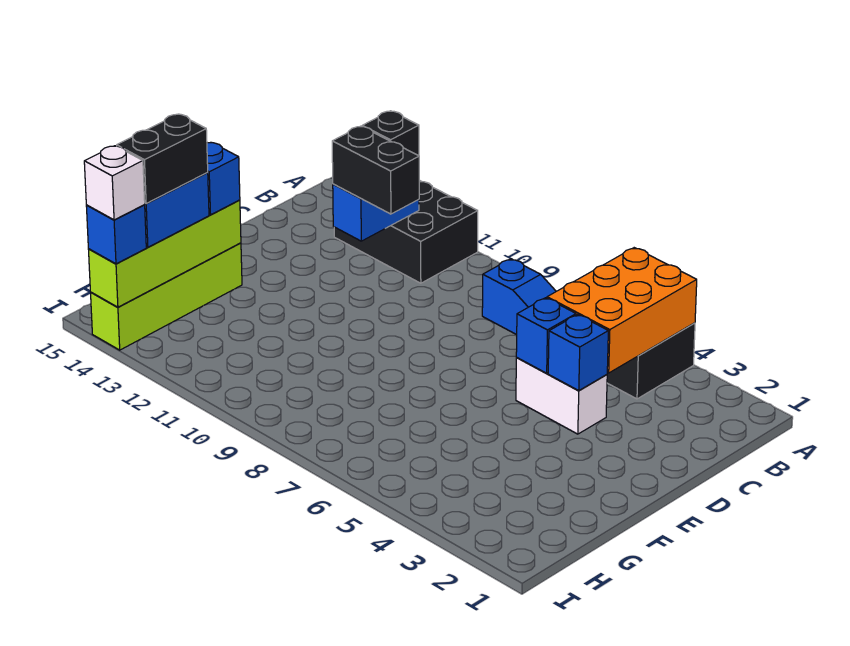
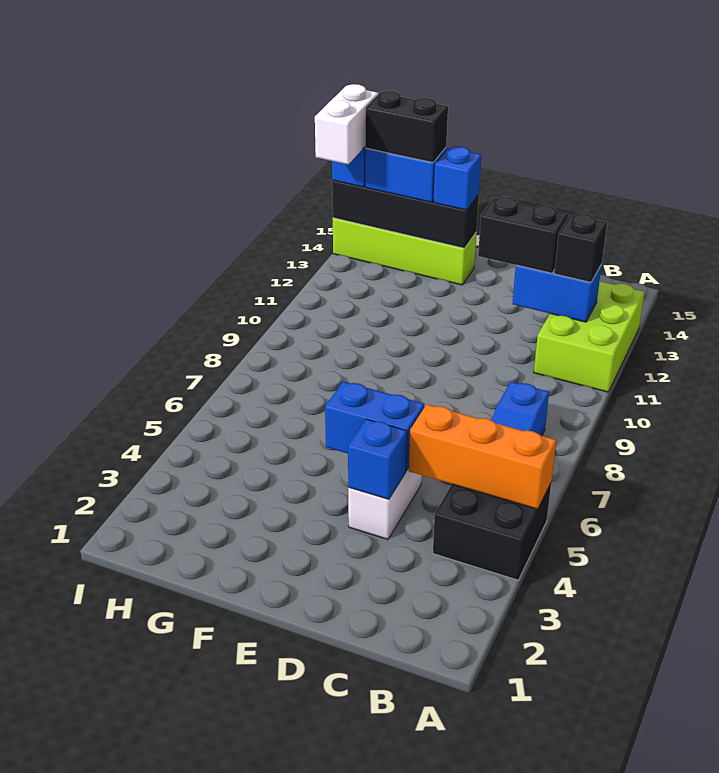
orange brick A4:C5 level 2 -> orange brick A5:C5 level 2
black brick A11:B13 level 1 -> lime brick A11:B13 level 1
black brick C11:C12 level 3 -> black brick C12:D12 level 3
blue brick D5 level 2 -> blue brick D5:E5 level 2
lime brick F14:I14 level 2 -> black brick F14:I14 level 2
white brick I14 level 4 -> white brick I13:I14 level 4

